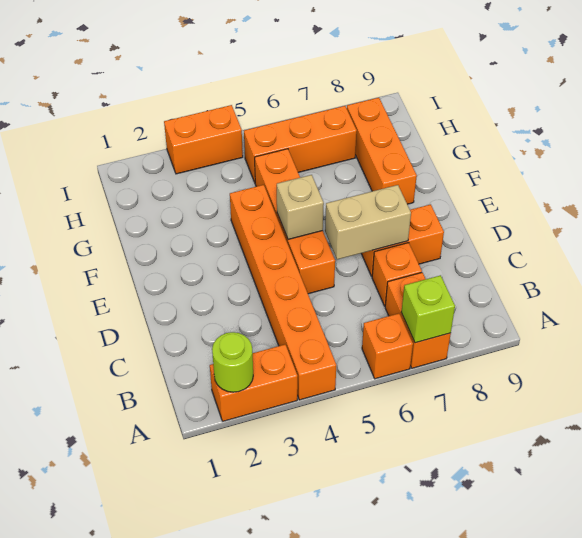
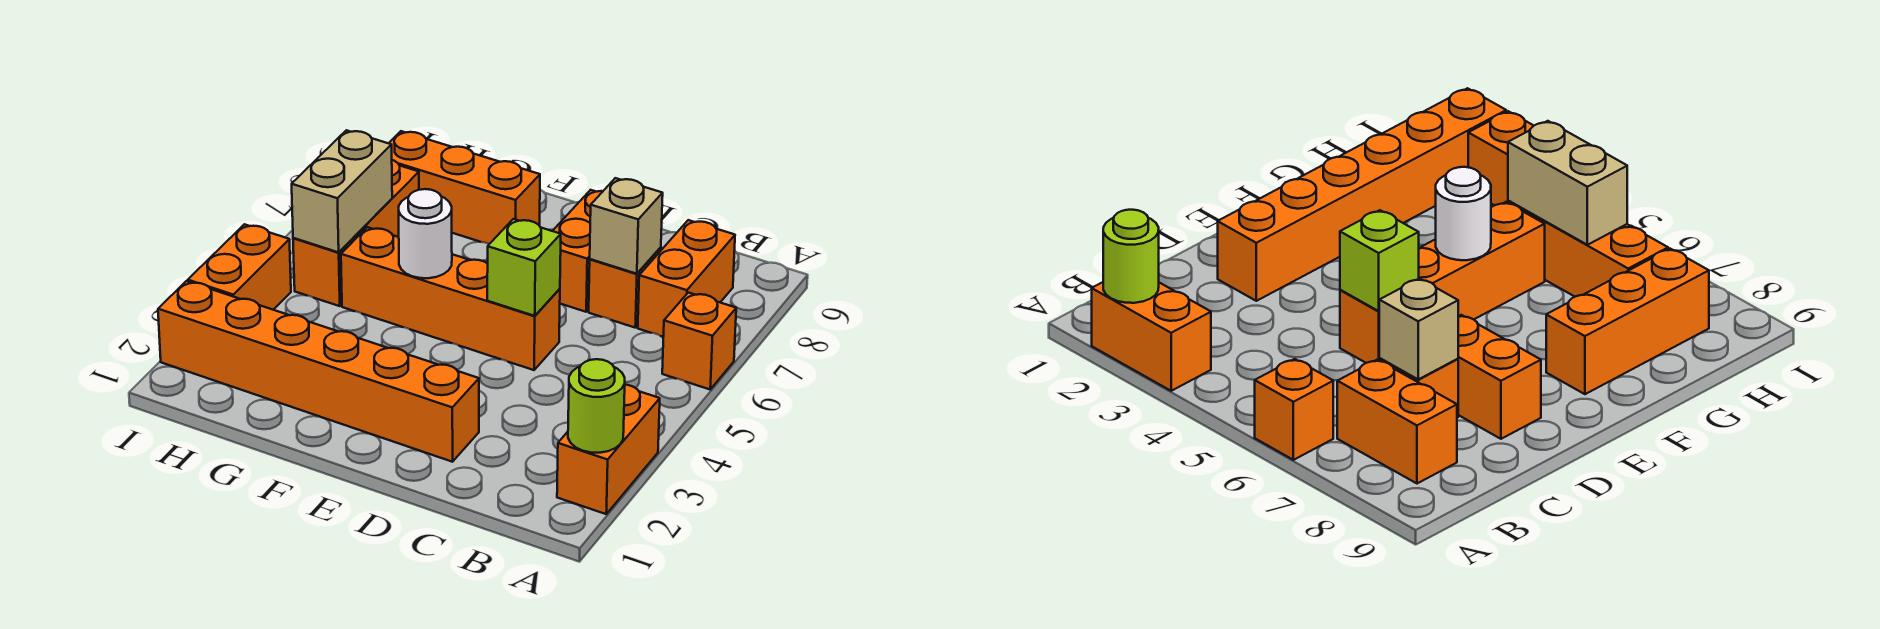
orange brick A4:F4 level 1 -> orange brick D2:I2 level 1
orange brick A7:B7 level 1 -> orange brick B7:B8 level 1
lime brick A7 level 2 -> lime brick D5 level 2
tan brick D6:D7 level 2 -> tan brick H5:H6 level 2
tan brick E5 level 2 -> tan brick C7 level 2
none -> white round brick F5 level 2

